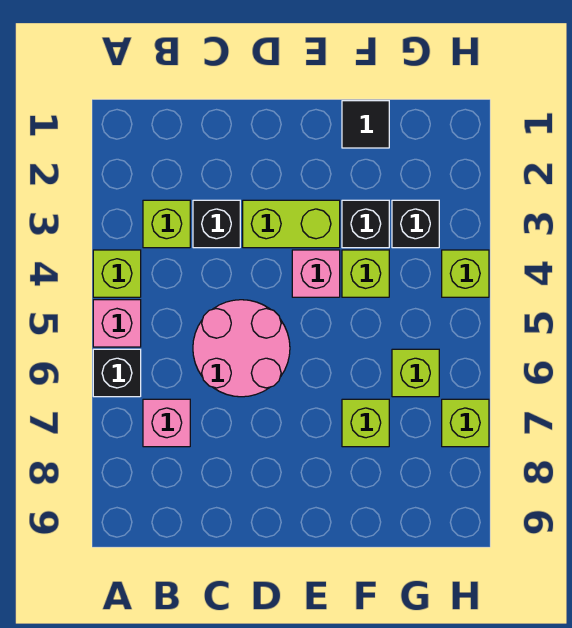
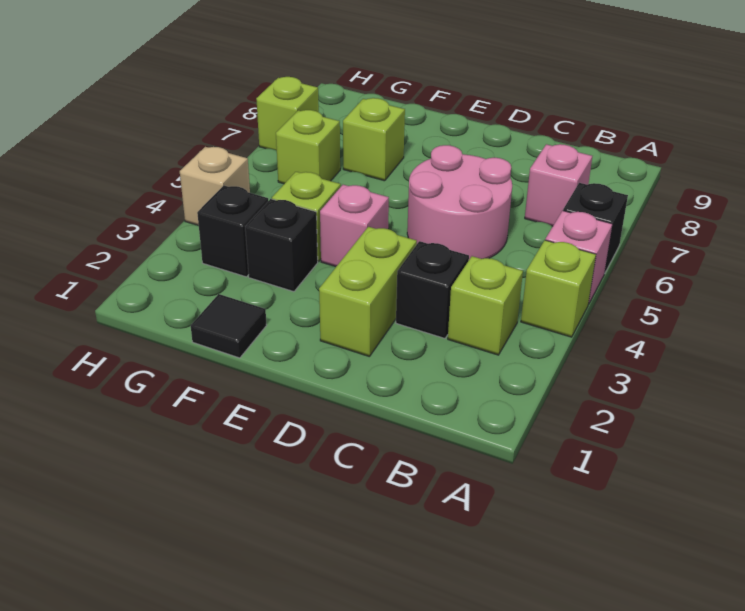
lime brick D3:E3 level 1 -> lime brick D2:D3 level 1
lime brick H4 level 1 -> tan brick H4 level 1

